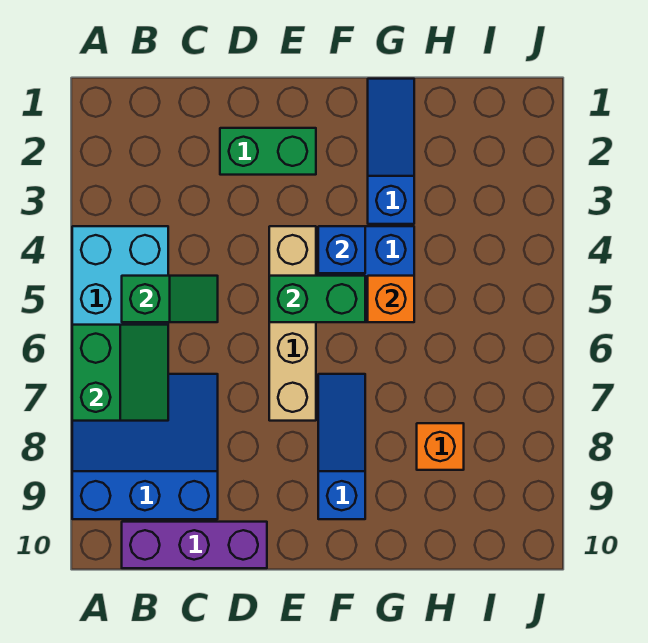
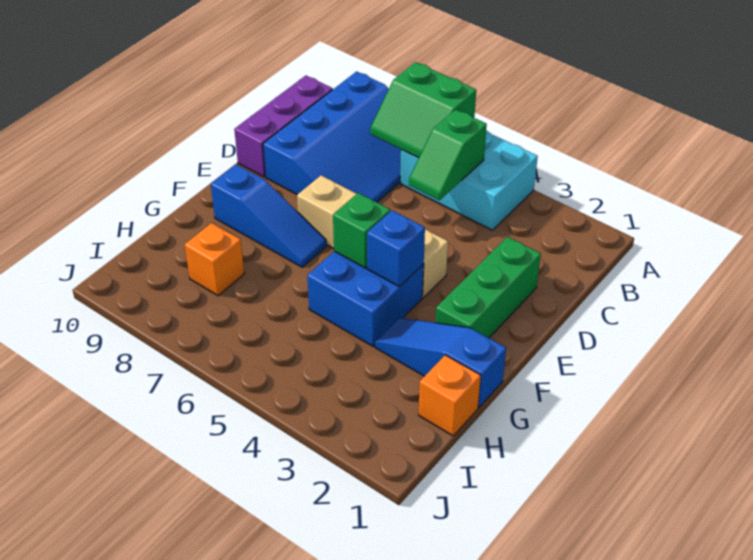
blue slope A7:C9 level 1 top 9 -> blue slope A7:D9 level 1 top 9
green brick D2:E2 level 1 -> green brick D2:F2 level 1
green brick E5:F5 level 2 -> green brick F5 level 2
blue slope G1:G3 level 1 top 3 -> blue slope G1:G3 level 1 top 1
orange brick G5 level 2 -> orange brick H1 level 1

